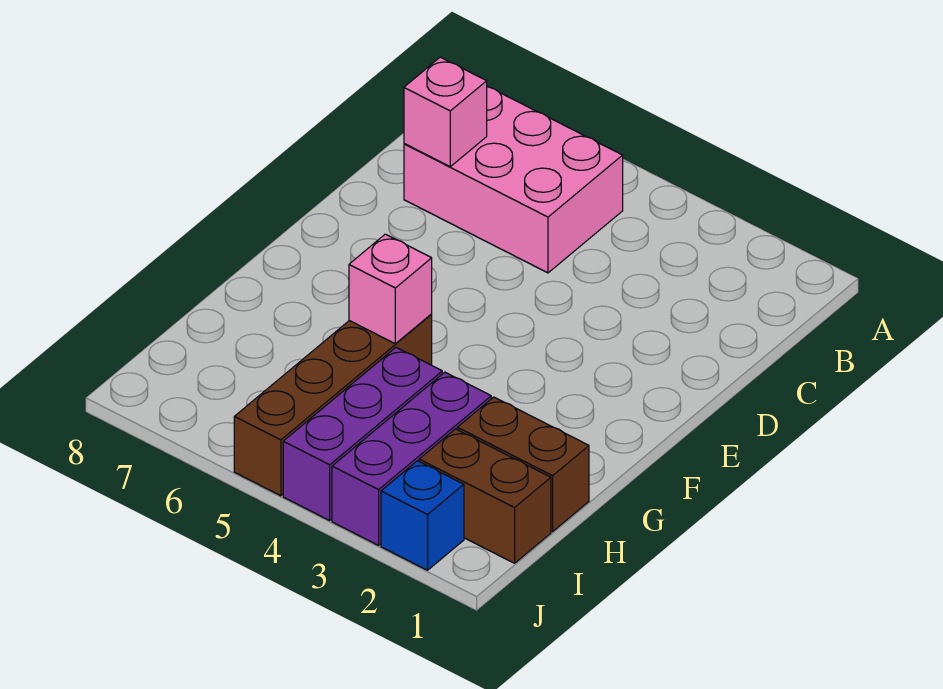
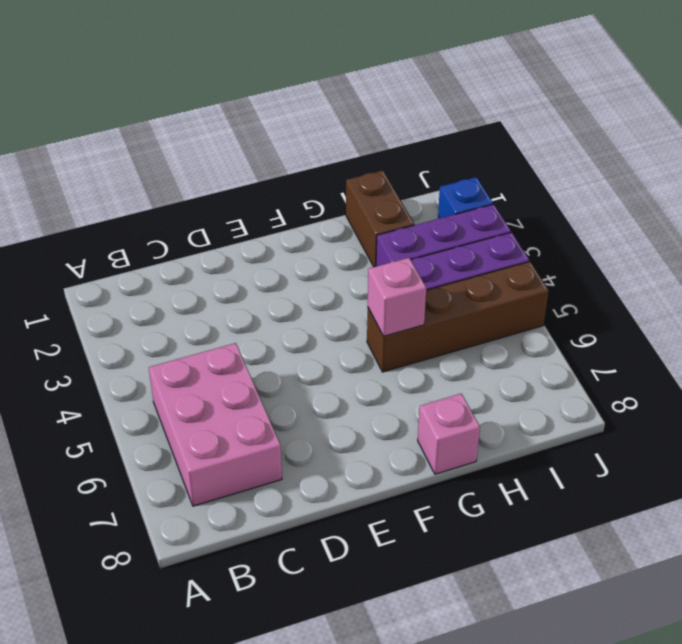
pink brick C7 level 2 -> pink brick G8 level 1
brown brick I1:I2 level 1 -> none

